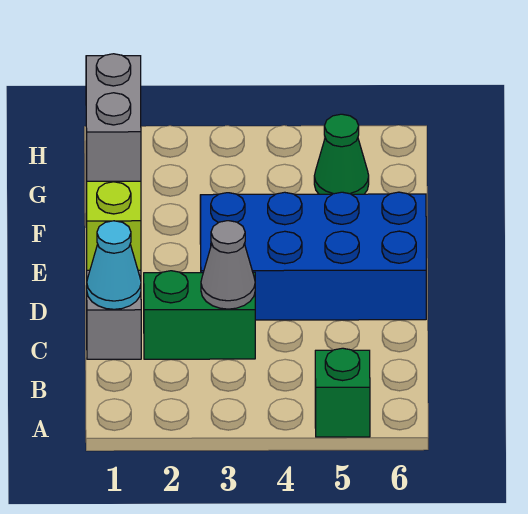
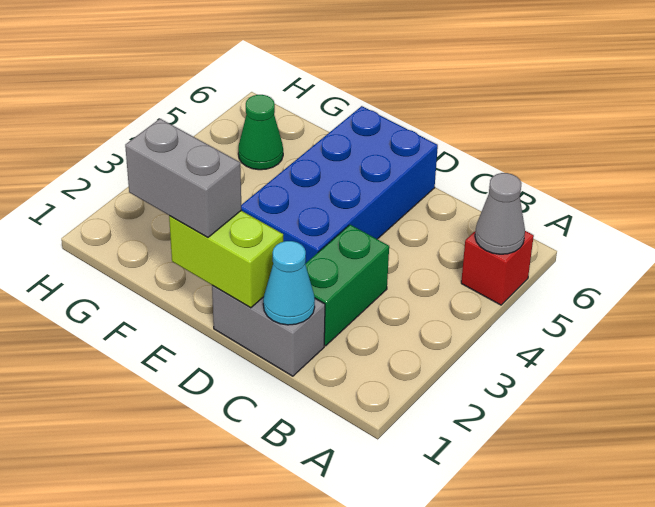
green brick A5 level 1 -> red brick A5 level 1
grey cone C3 level 2 -> grey cone A5 level 2

